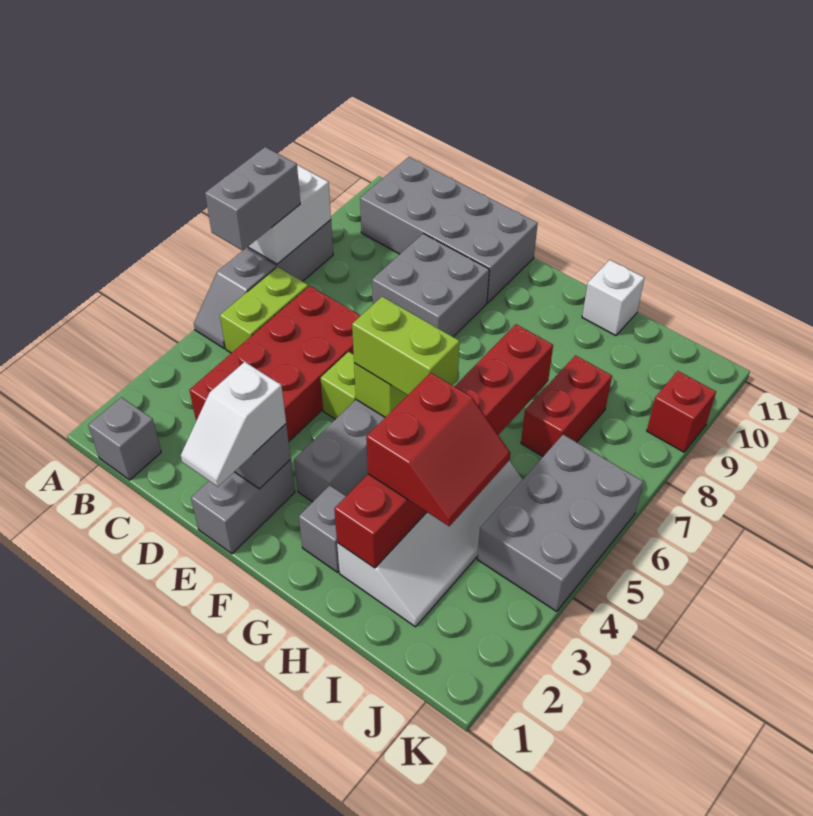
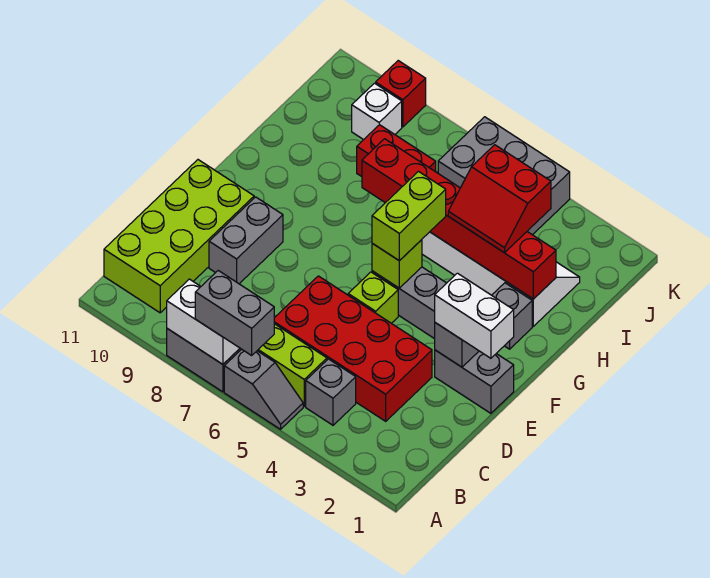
grey brick B1 level 1 -> grey brick B4 level 1
grey brick B10:E11 level 1 -> lime brick B10:E11 level 1
grey brick D8:E9 level 1 -> grey brick D9:E9 level 1
white slope E1:E2 level 3 top 2 -> white brick E1:E2 level 3
red slope H3:I4 level 3 top H -> red slope H3:I4 level 3 top I
white brick H11 level 1 -> white brick J9 level 1

